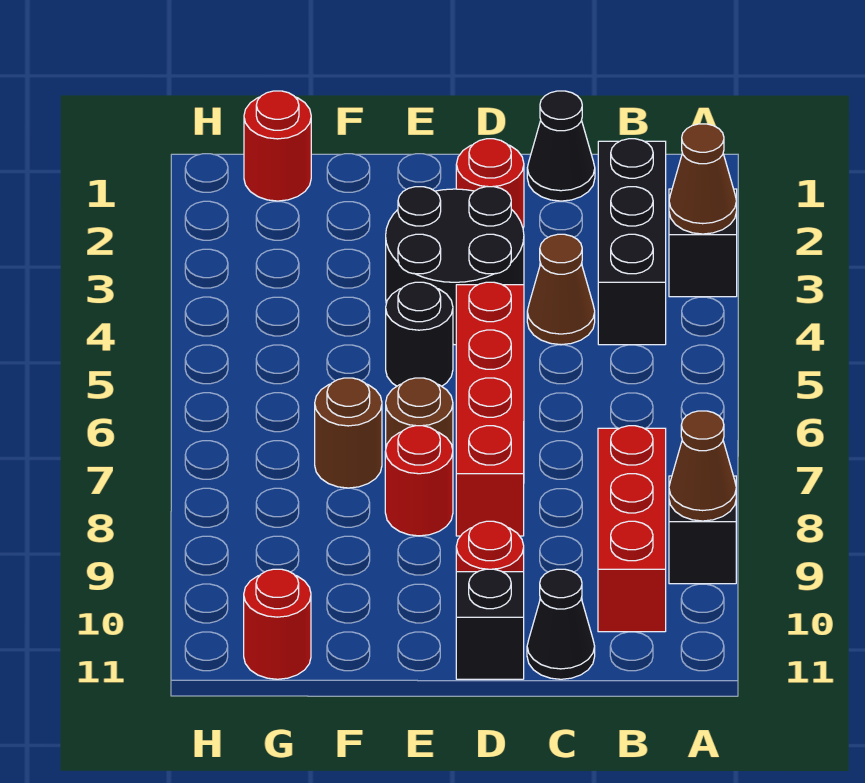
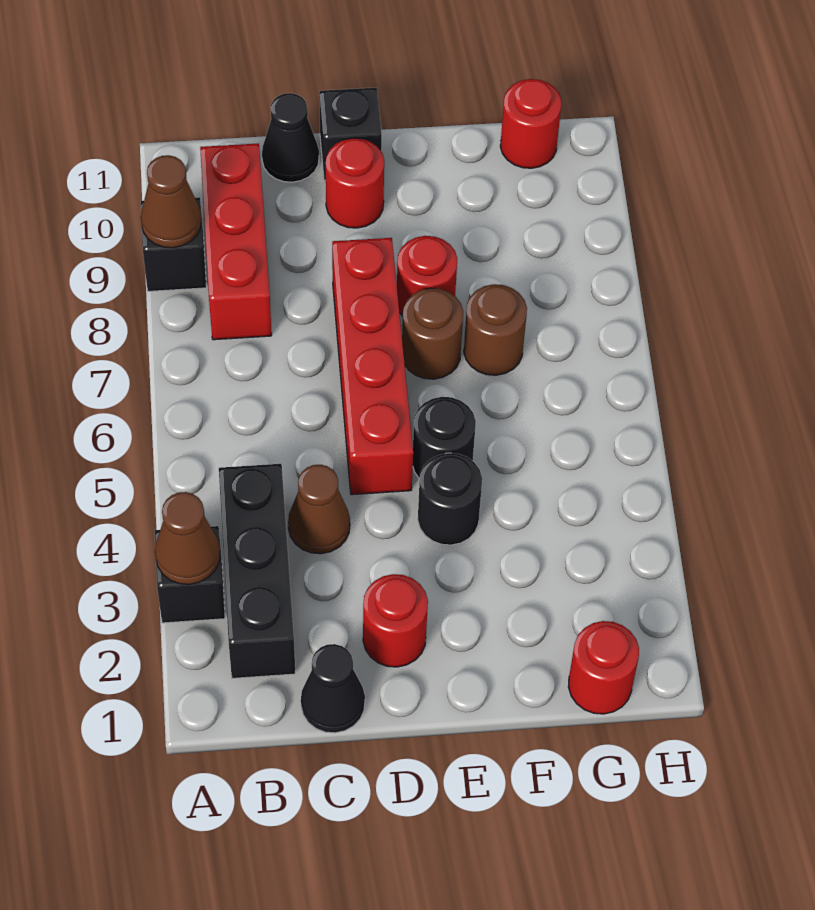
black round brick D3:E4 level 1 -> black round brick E4 level 1

